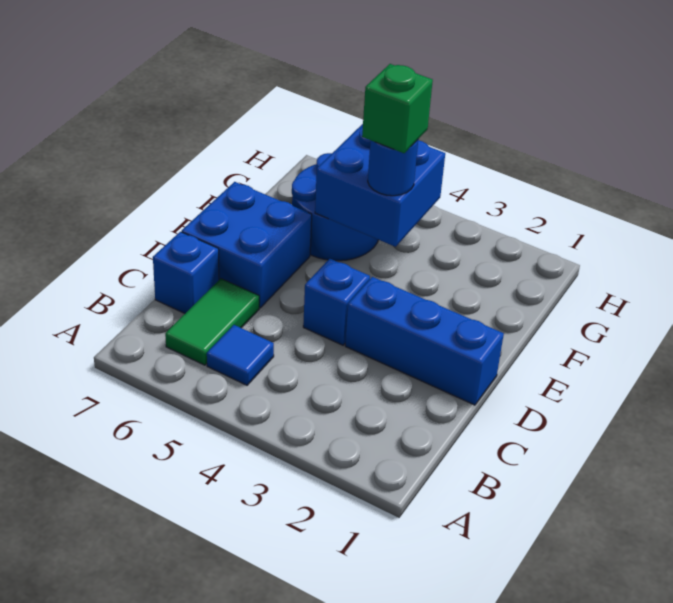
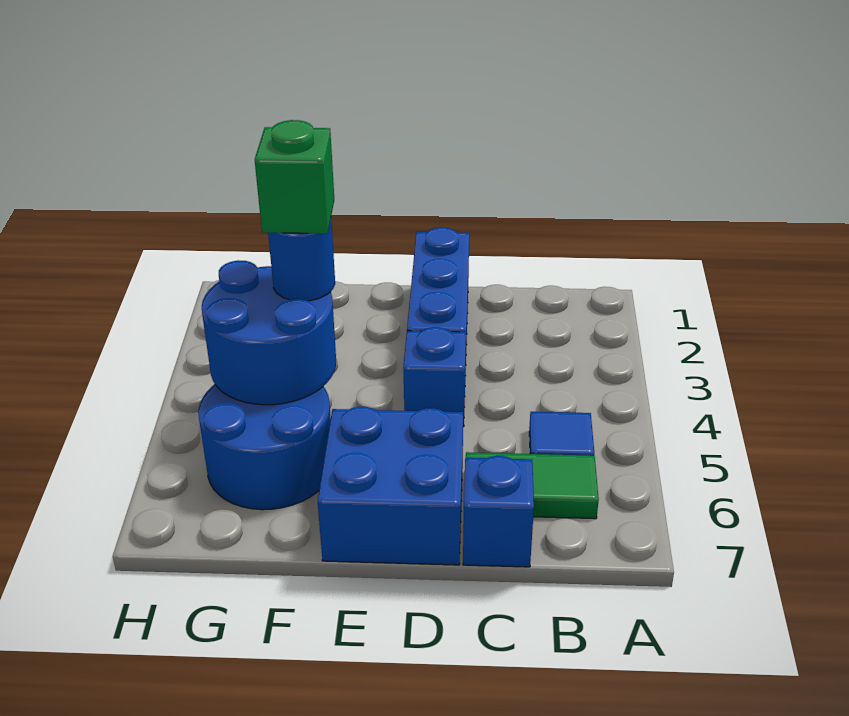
blue brick F4:G5 level 2 -> blue round brick F4:G5 level 2

